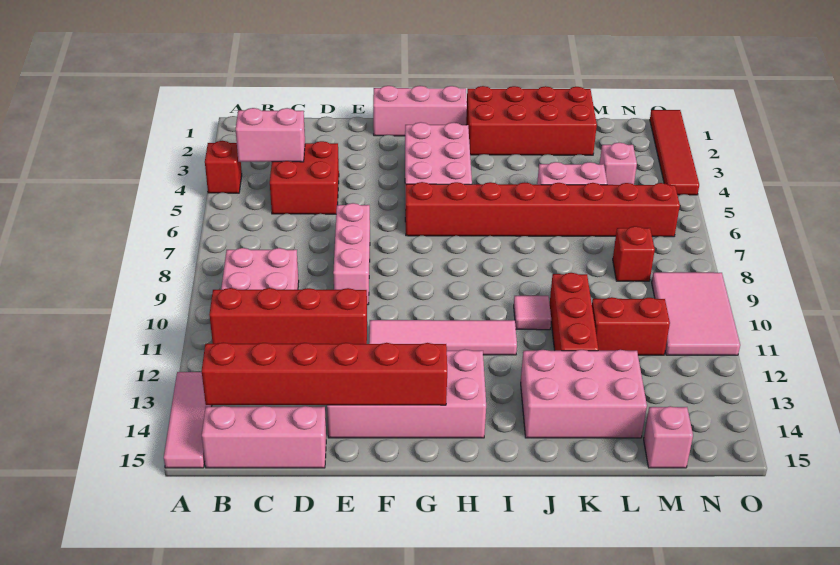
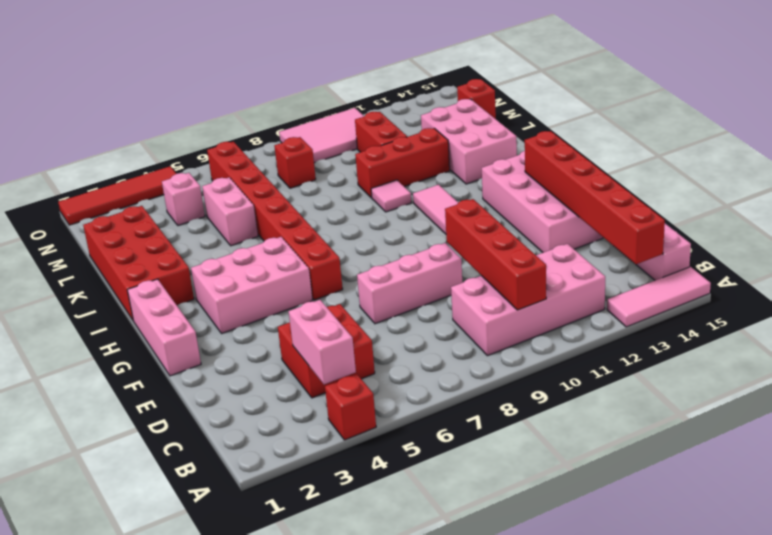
red brick B12:E12 level 2 -> red brick B10:E10 level 2
pink brick M15 level 1 -> red brick M15 level 1

